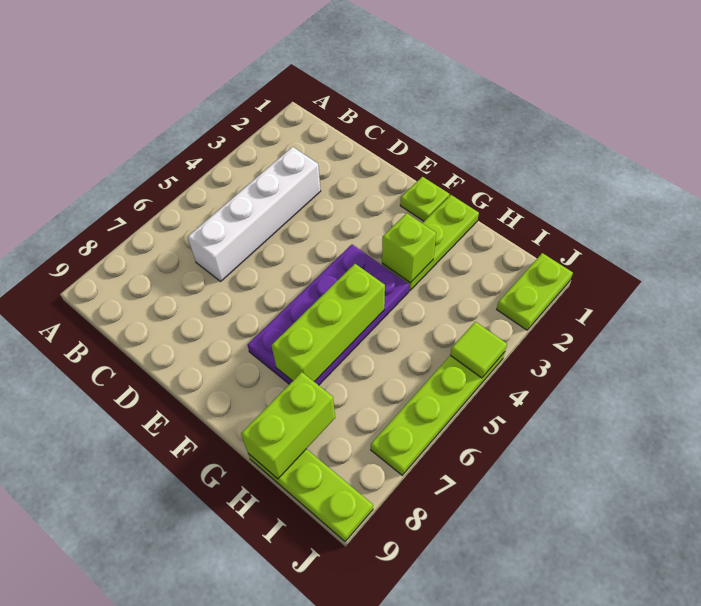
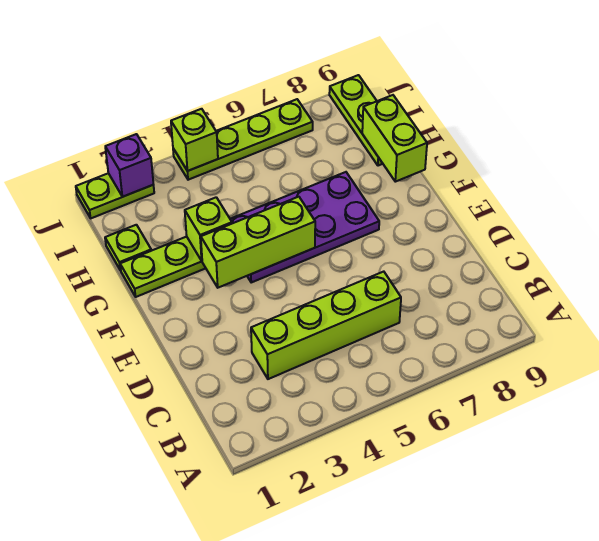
white brick C3:C6 level 1 -> lime brick C3:C6 level 1
lime plate F1 level 1 -> lime plate H1 level 1
lime brick G5:G7 level 2 -> lime brick F3:F5 level 2
lime brick H8:H9 level 2 -> lime brick G9:H9 level 2
none -> purple brick J2 level 2
lime tile J4 level 2 -> lime brick J4 level 2

